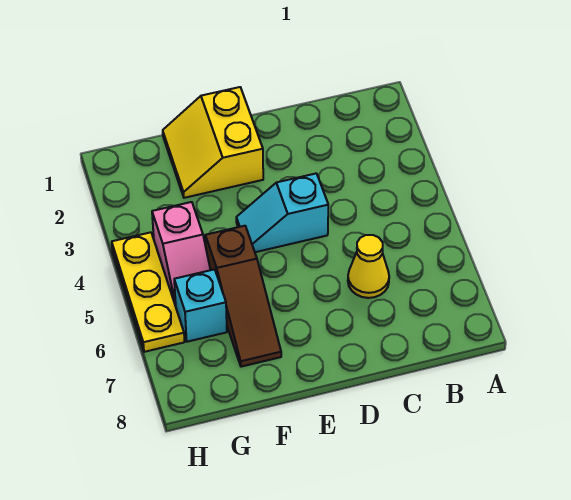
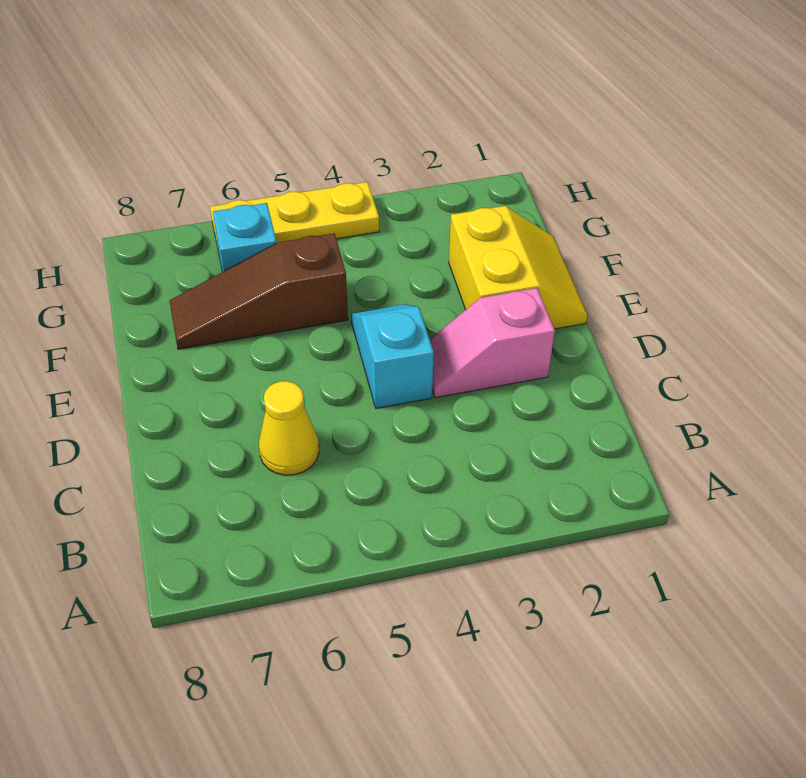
yellow slope E1:F2 level 1 top E -> yellow slope E1:F2 level 1 top 2
pink slope G4:G5 level 1 top 4 -> pink slope D2:D3 level 1 top 2

